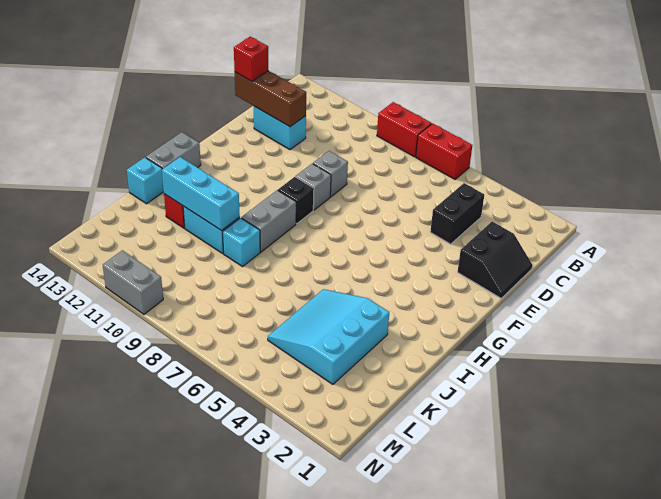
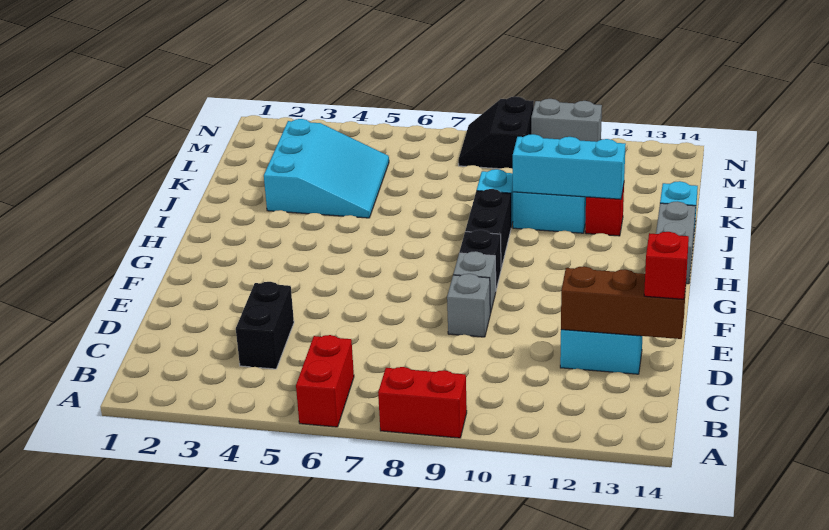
red brick A6:A7 level 1 -> red brick A6:B6 level 1
black slope D1:E2 level 1 top 2 -> black slope M8:N9 level 1 top 9
grey brick H9:I9 level 1 -> black brick H9:I9 level 1

